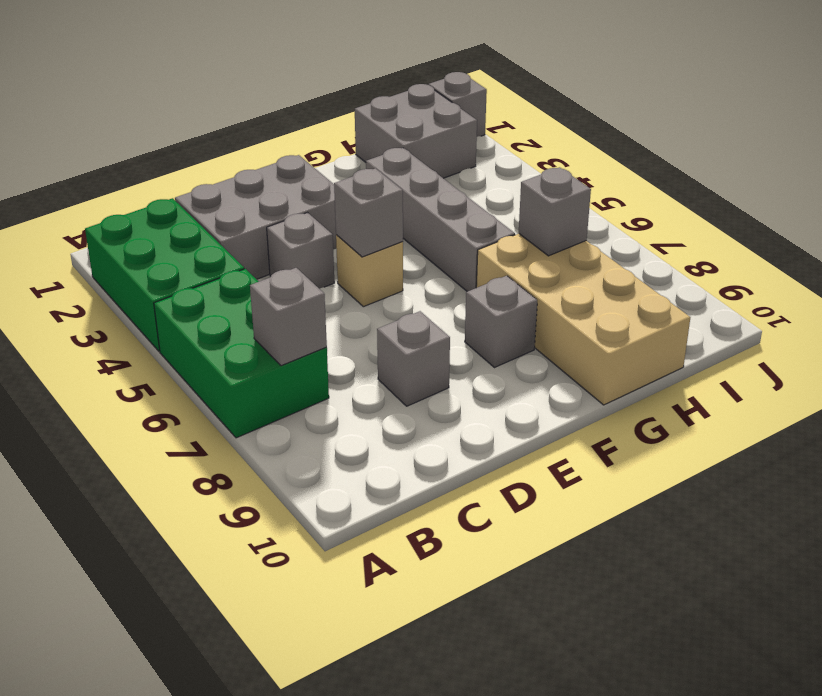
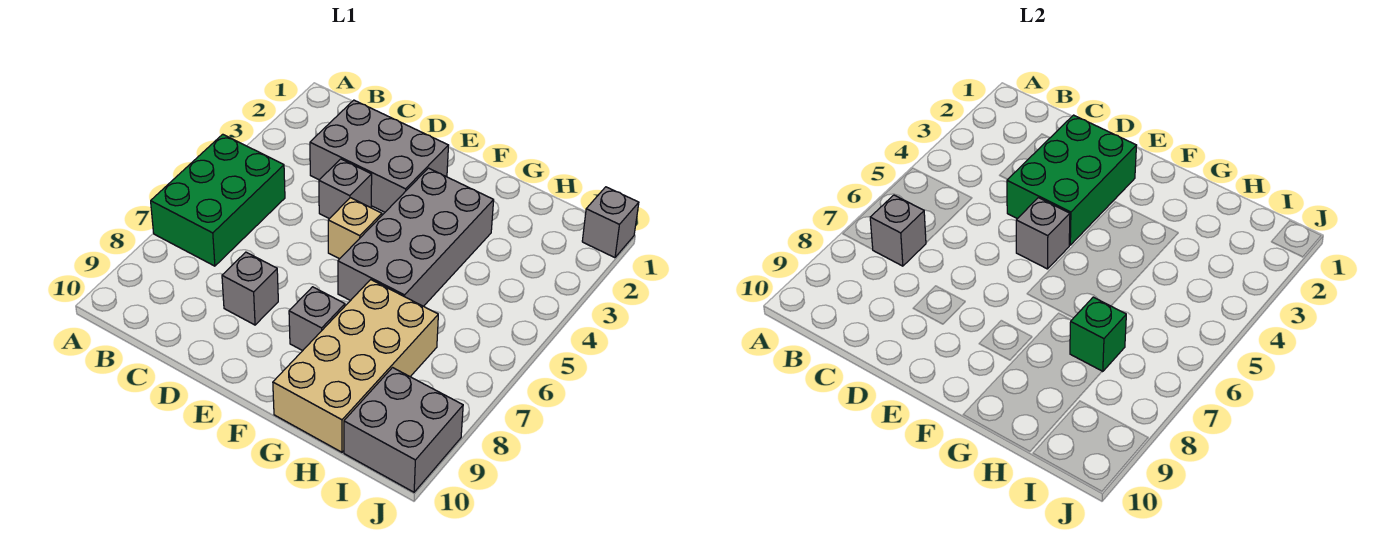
green brick A2:B4 level 1 -> green brick D2:E4 level 2
grey brick G3:G6 level 1 -> grey brick F3:G6 level 1
grey brick H1:I2 level 1 -> grey brick I9:J10 level 1
grey brick H7 level 2 -> green brick H7 level 2

